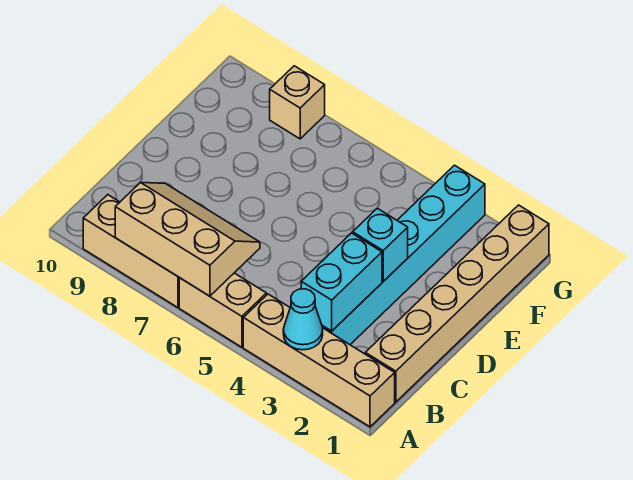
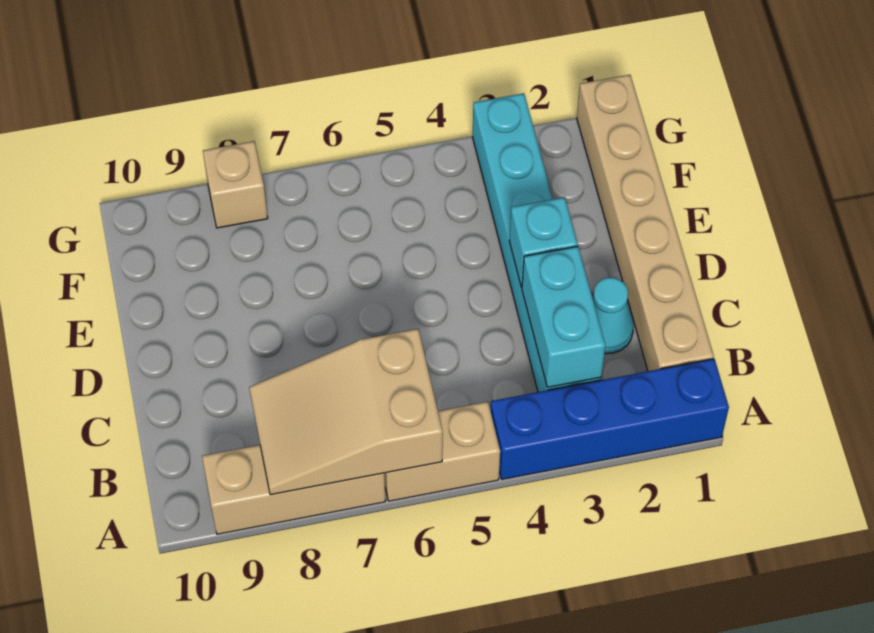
tan brick A1:A4 level 1 -> blue brick A1:A4 level 1
cyan cone A3 level 2 -> cyan cone C2 level 1
tan slope A6:B8 level 2 top A -> tan slope A6:B8 level 2 top 6

